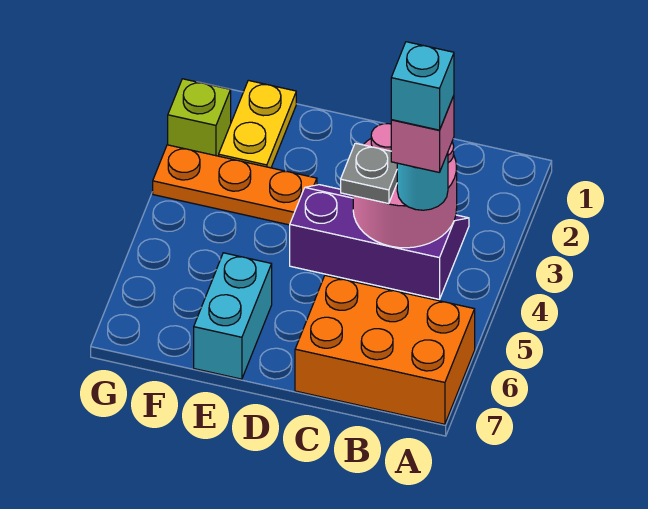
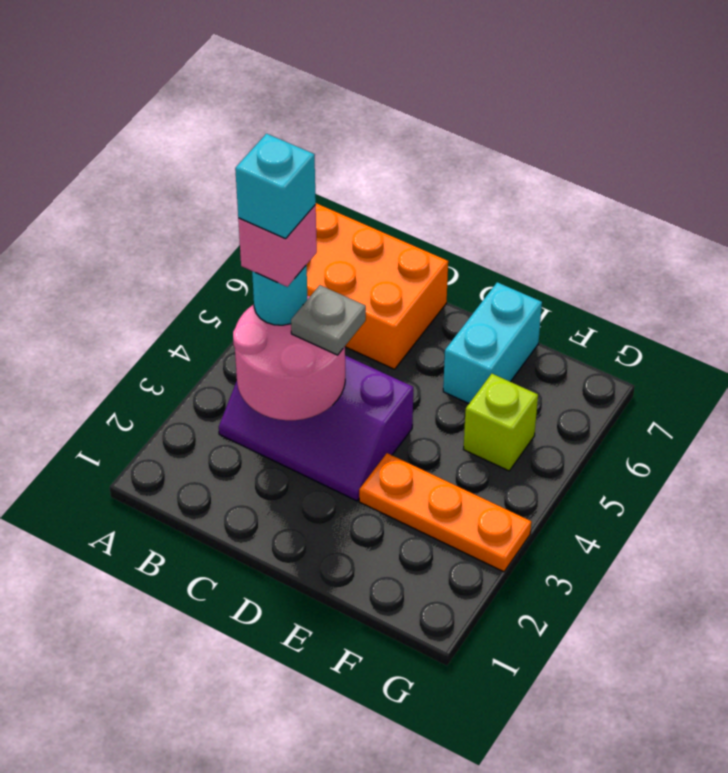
yellow plate F1:F2 level 1 -> none
lime brick G2 level 1 -> lime brick F5 level 1

